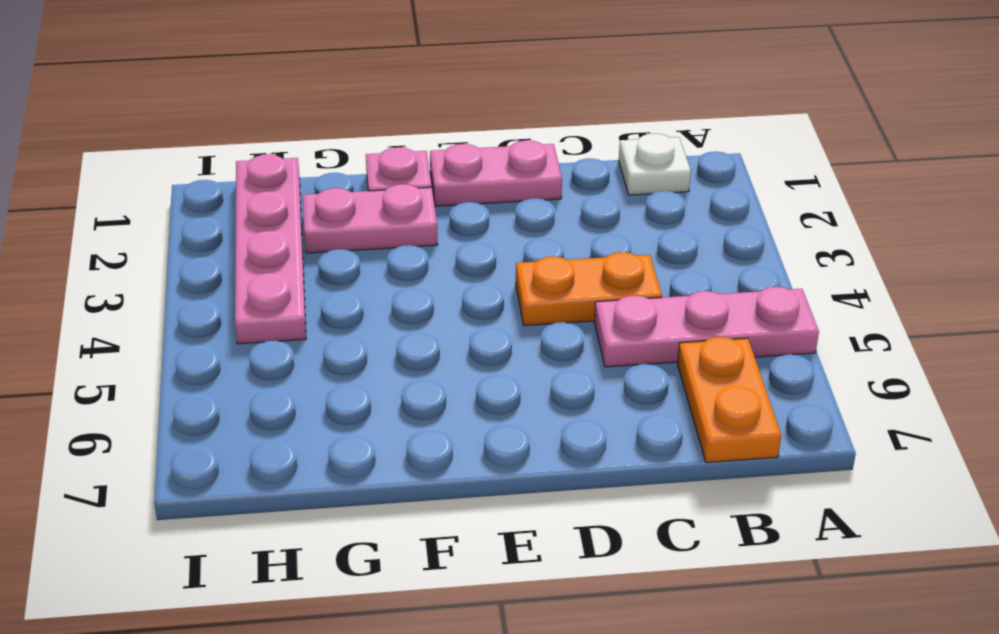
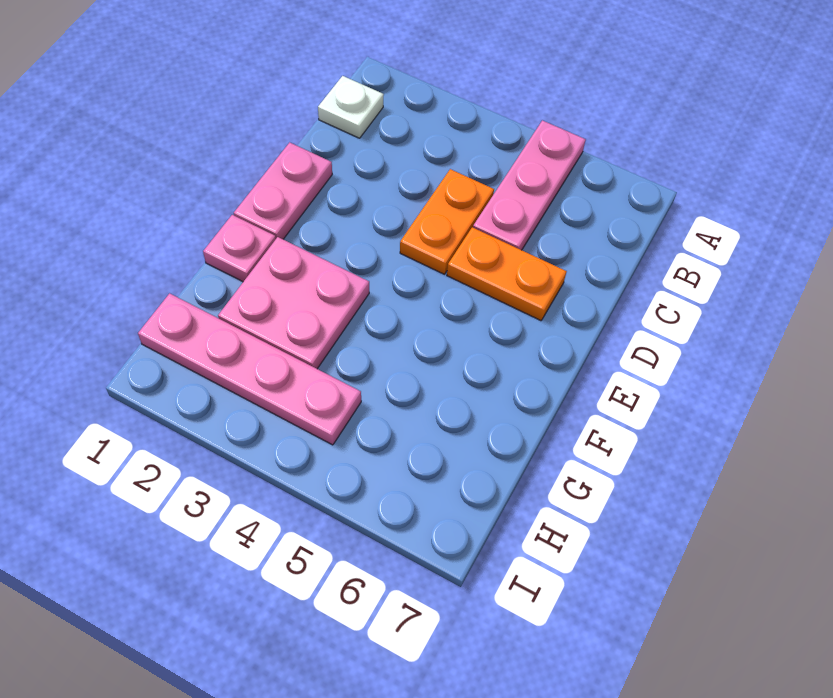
orange plate B6:B7 level 1 -> orange plate D5:D6 level 1
pink plate F2:G2 level 1 -> pink plate F2:G3 level 1

